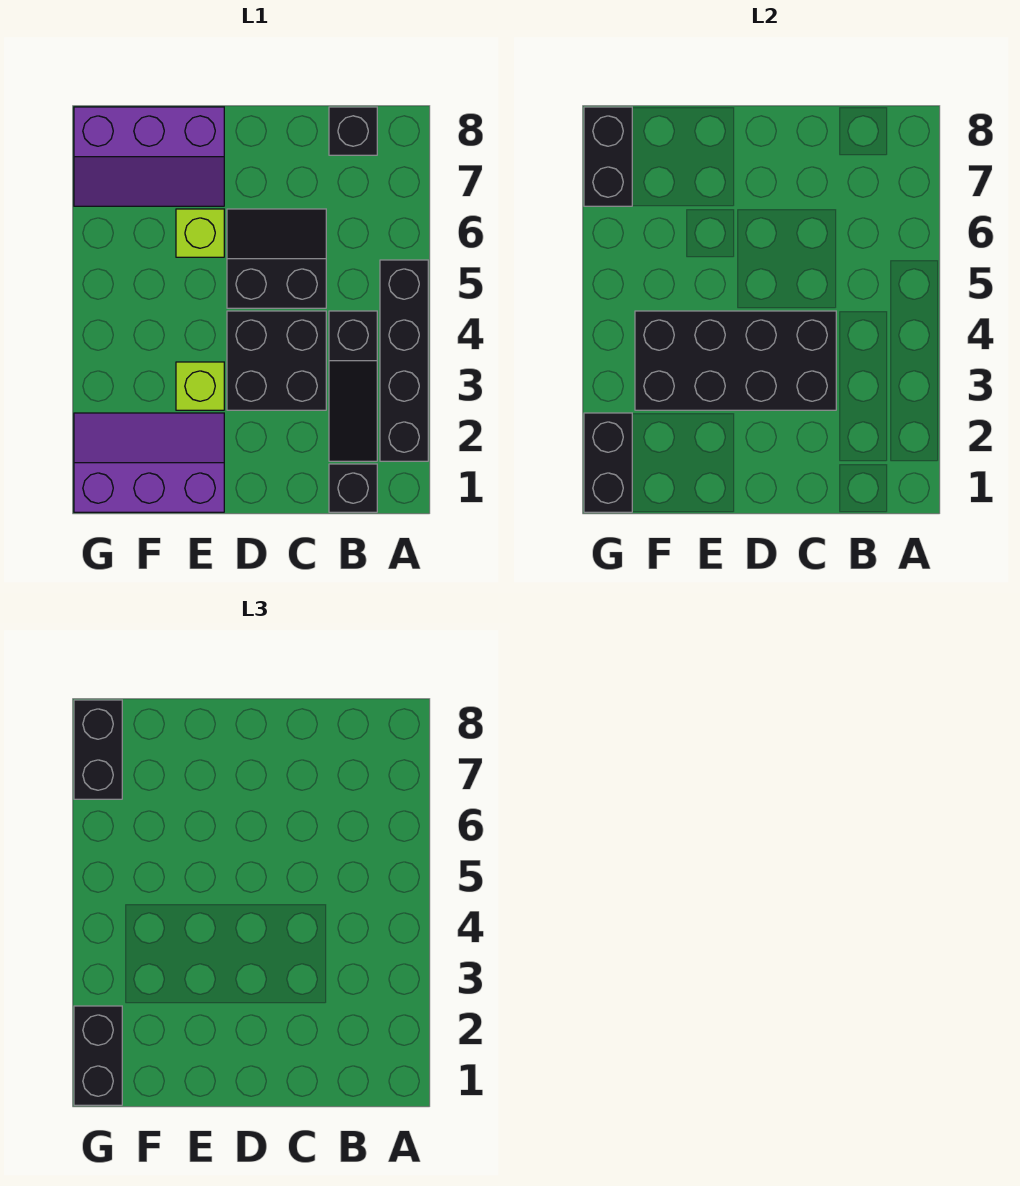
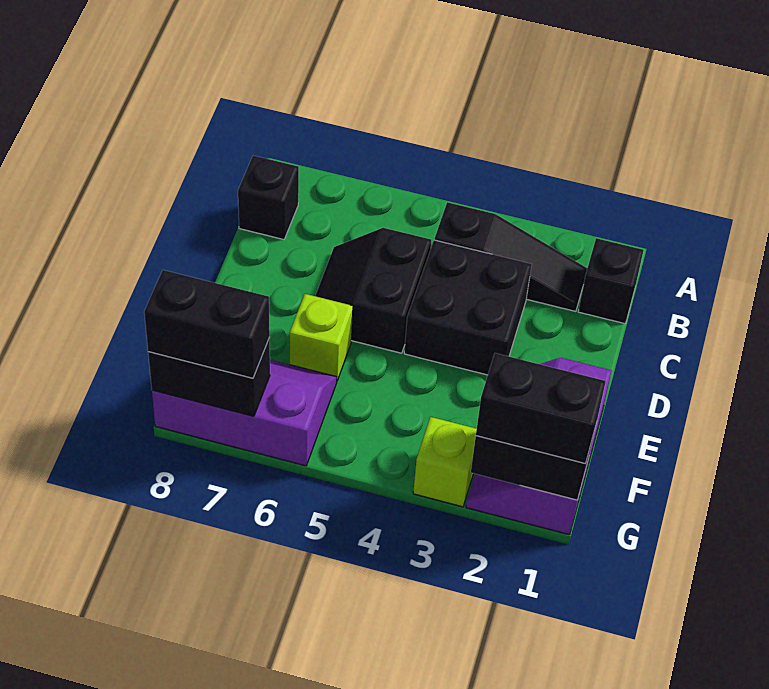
black brick A2:A5 level 1 -> none
black brick C3:F4 level 2 -> none
lime brick E3 level 1 -> lime brick G3 level 1
purple slope E7:G8 level 1 top 8 -> purple slope F6:G8 level 1 top G

